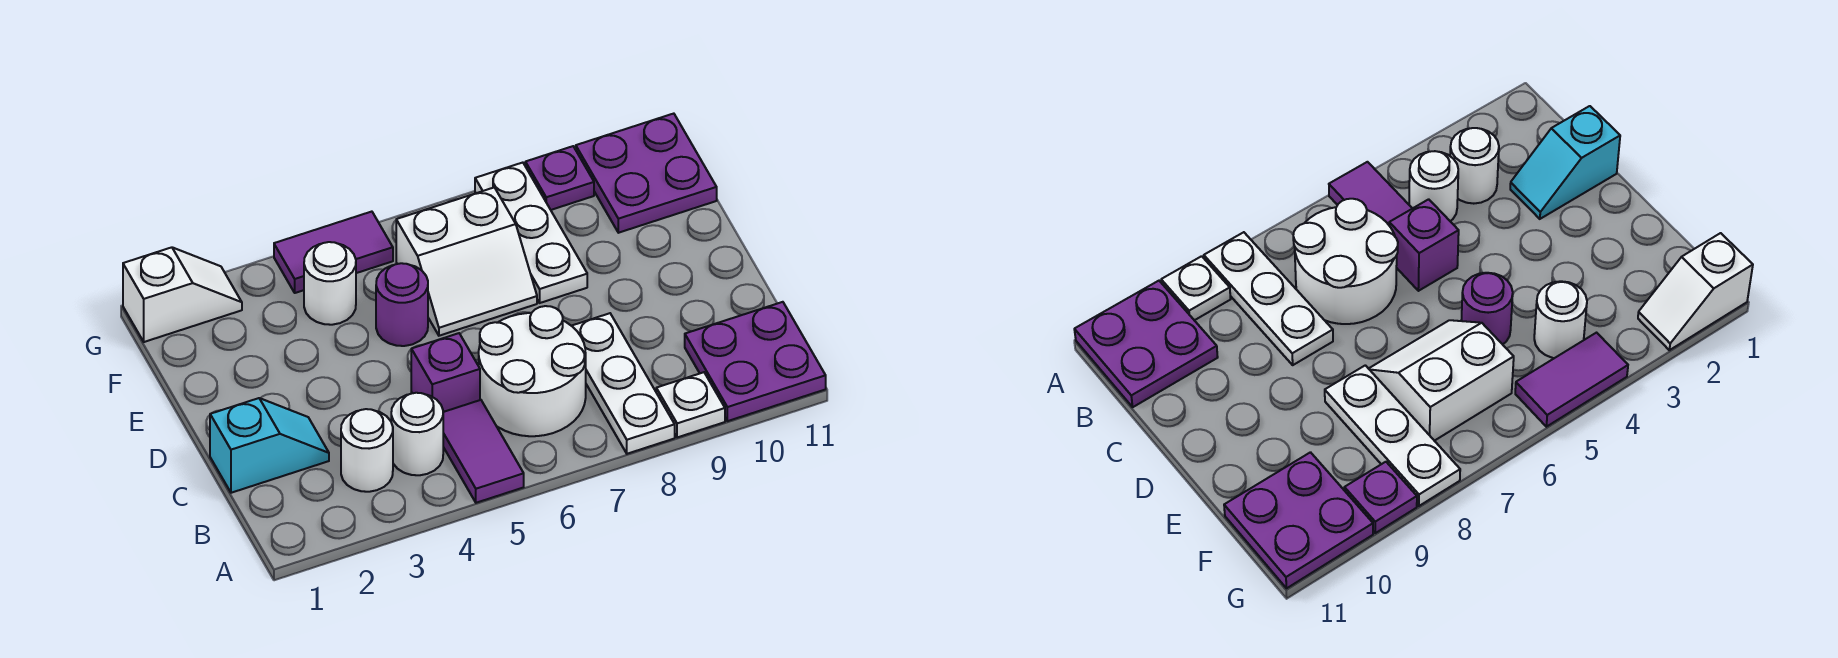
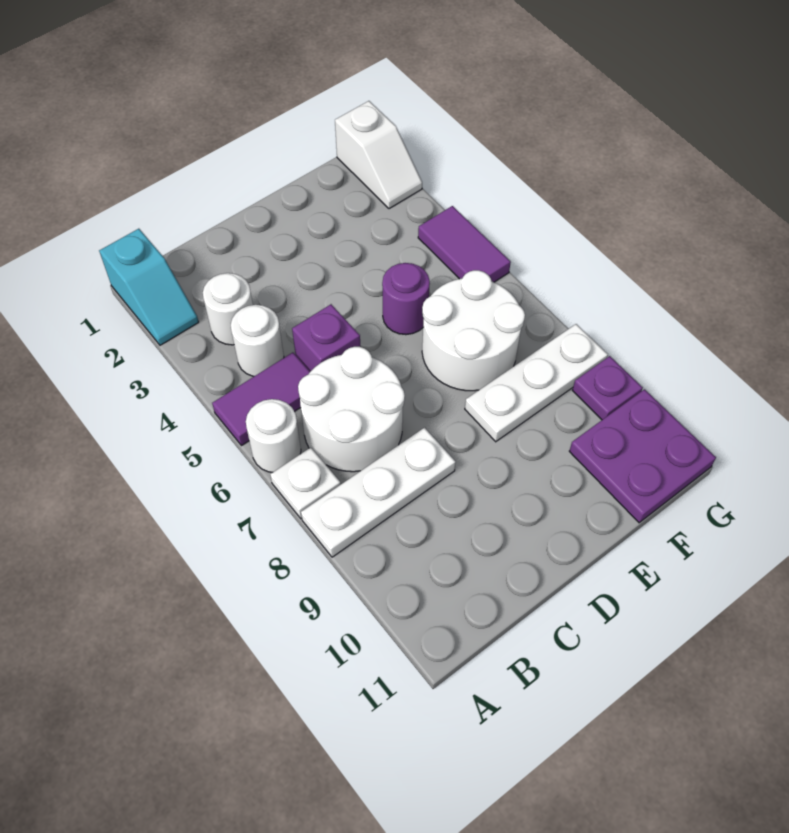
white plate A9 level 1 -> white plate A7 level 1
purple plate A10:B11 level 1 -> none
cyan slope C1:C2 level 1 top 1 -> cyan slope A1:A2 level 1 top 1
white slope E6:F7 level 1 top F -> white round brick E6:F7 level 1
white round brick F4 level 1 -> white round brick A6 level 1

